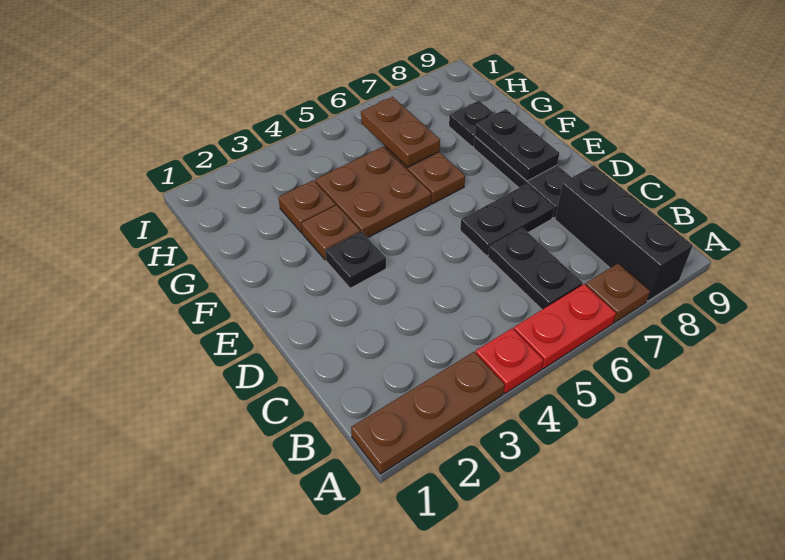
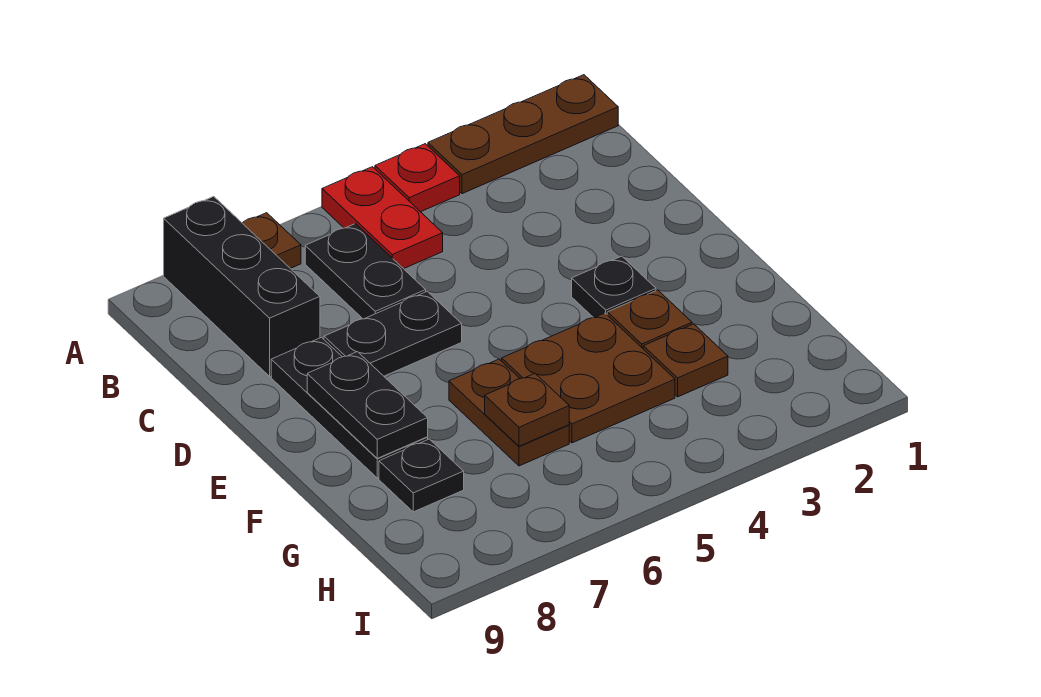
red plate A5:A6 level 1 -> red plate A5:B5 level 1
brown plate G6:H6 level 2 -> brown plate G6 level 2

